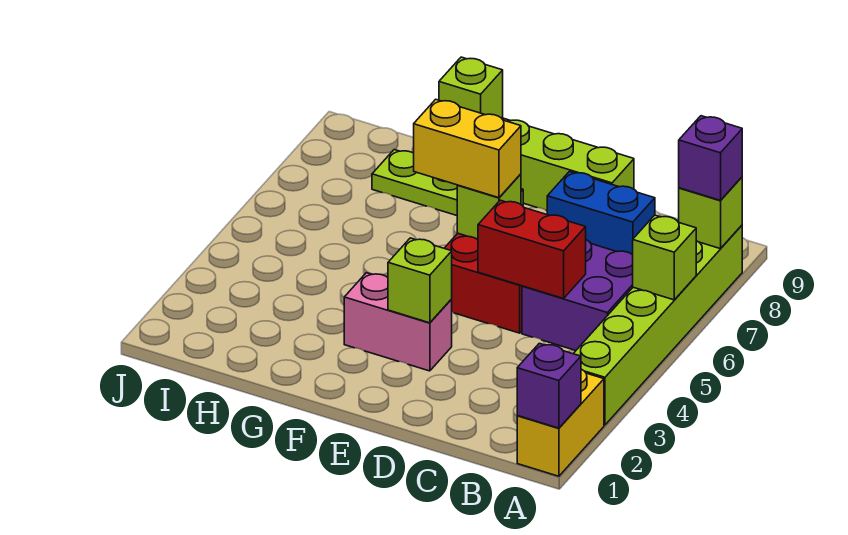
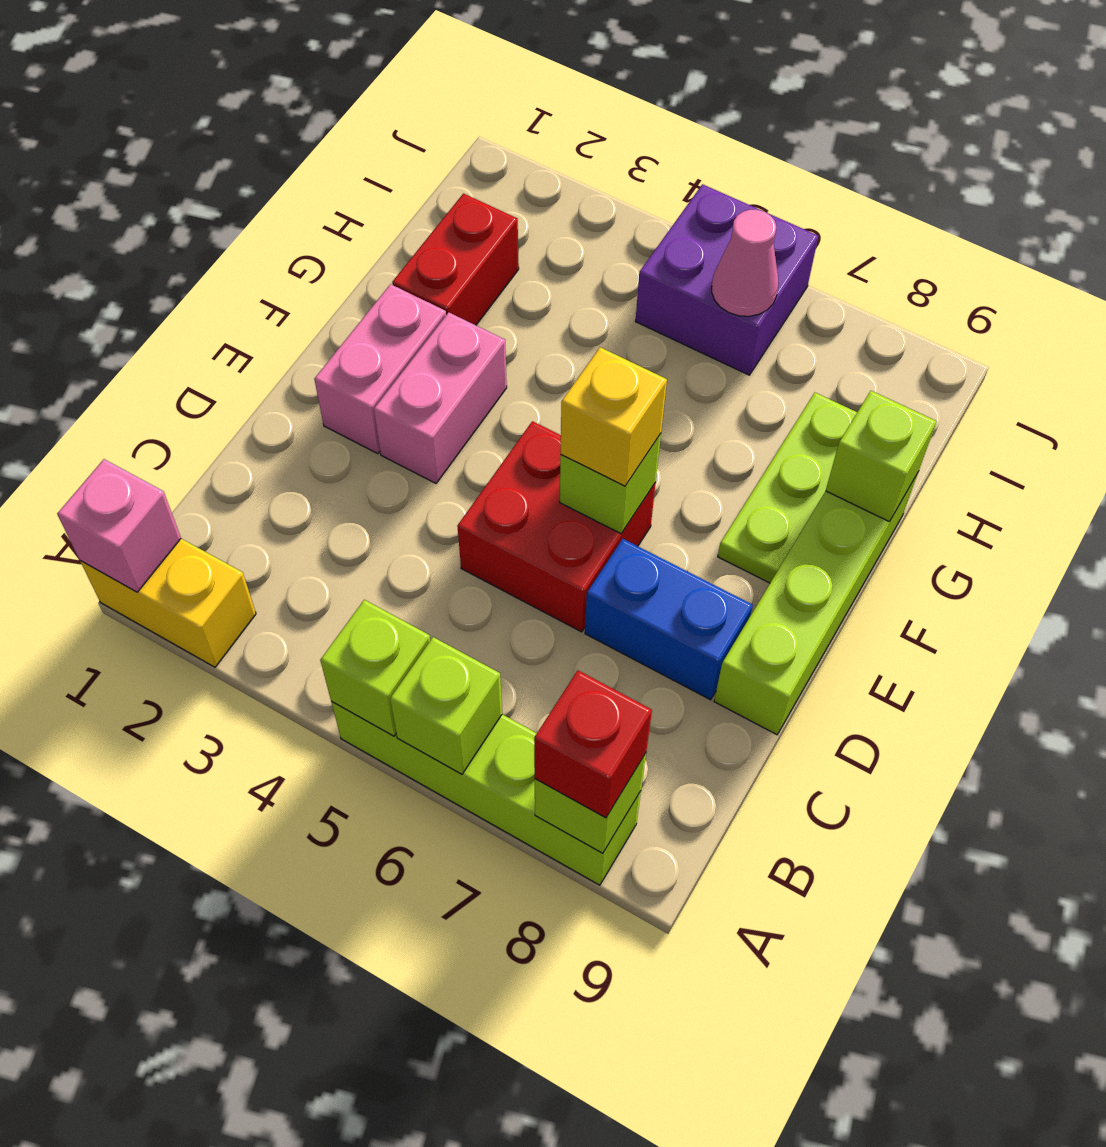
purple brick A1 level 2 -> pink brick A1 level 2
lime brick A3:A8 level 1 -> lime brick A5:A8 level 1
purple brick A8 level 3 -> red brick A8 level 3
purple brick B5:C6 level 1 -> purple brick I5:J6 level 1
red brick C5:D5 level 2 -> red brick G2:H2 level 1
blue brick C8:D8 level 1 -> blue brick D7:D8 level 1
none -> pink brick E2:F2 level 1
lime brick E3 level 2 -> lime brick A5 level 2
yellow brick E6:F6 level 3 -> yellow brick E6 level 3
none -> pink cone I6 level 2

